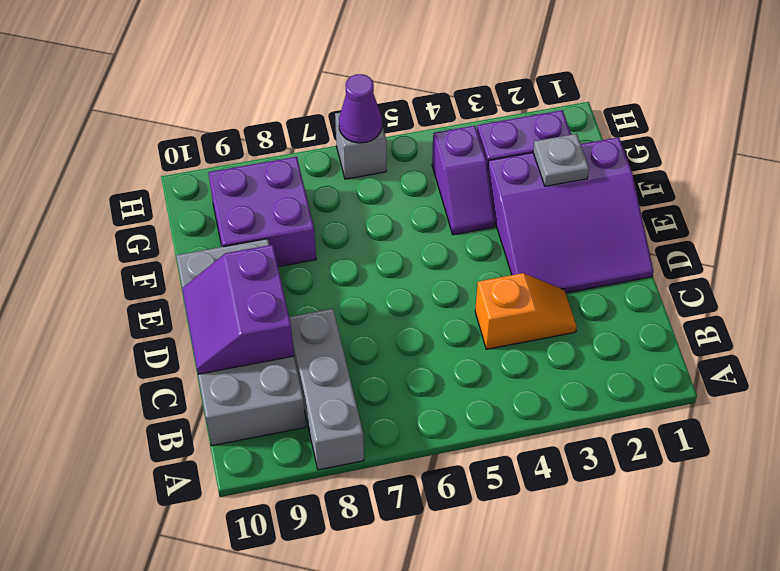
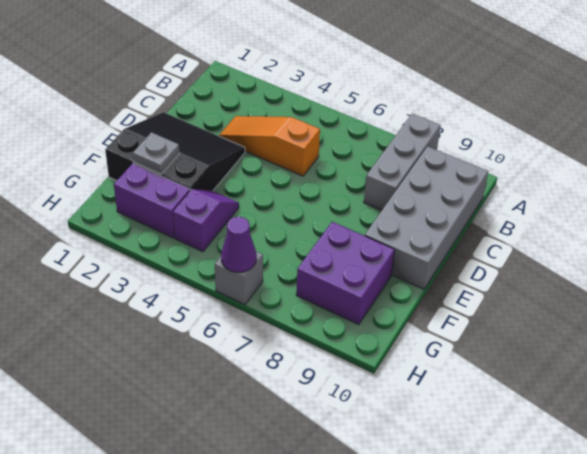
orange slope C3:C4 level 1 top 4 -> orange slope C3:C5 level 1 top 5
purple slope C9:D10 level 2 top 9 -> none
purple slope D1:F3 level 1 top F -> black slope D1:F3 level 1 top F

